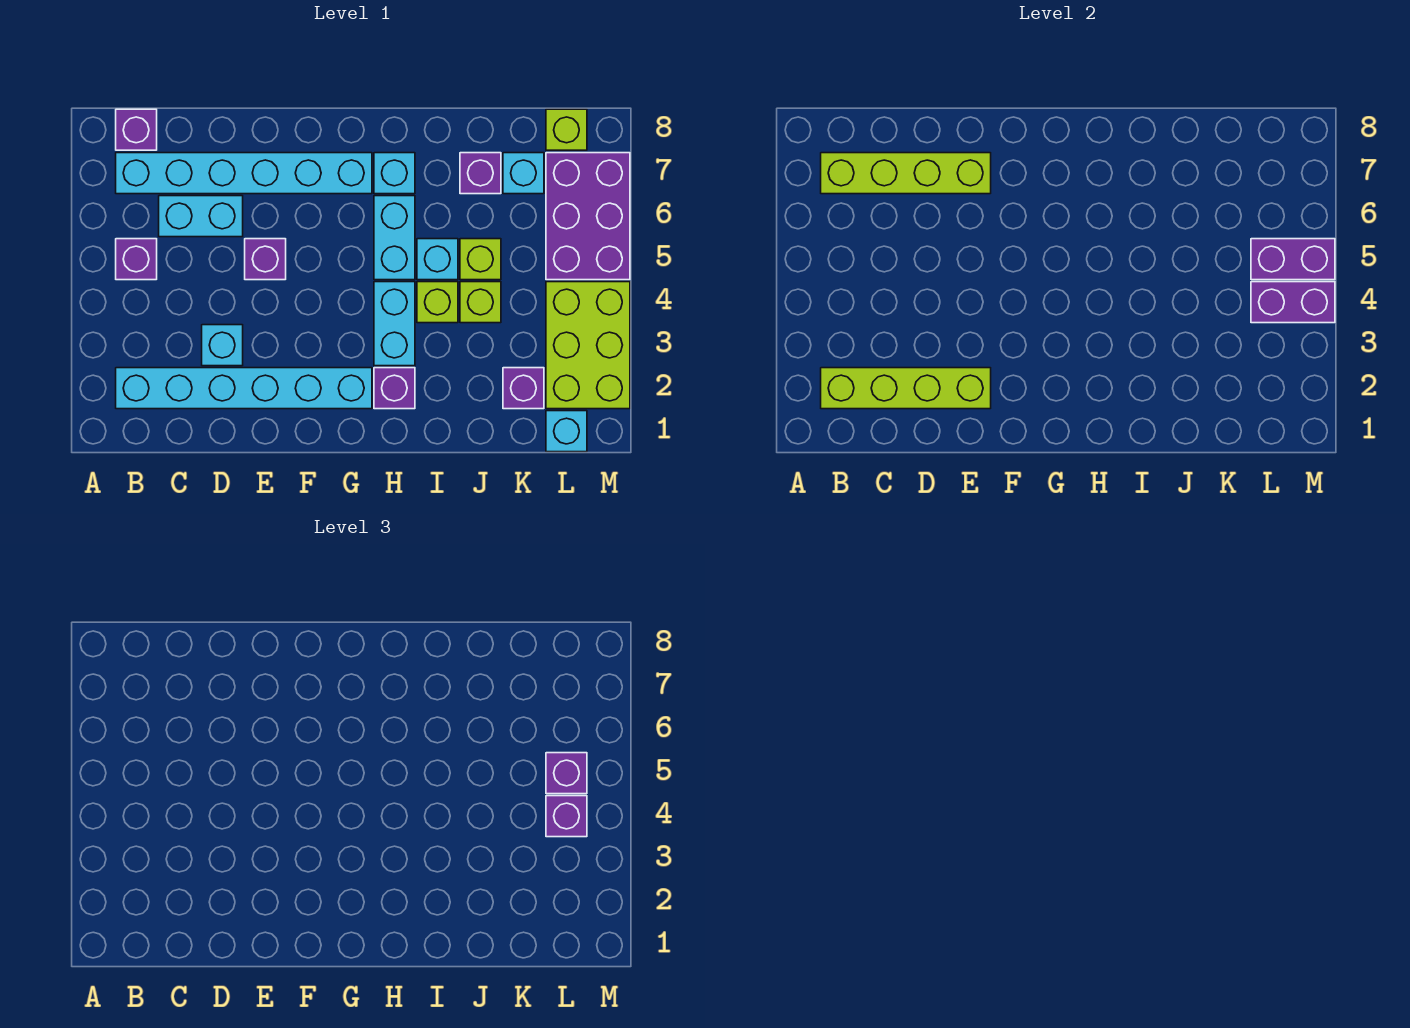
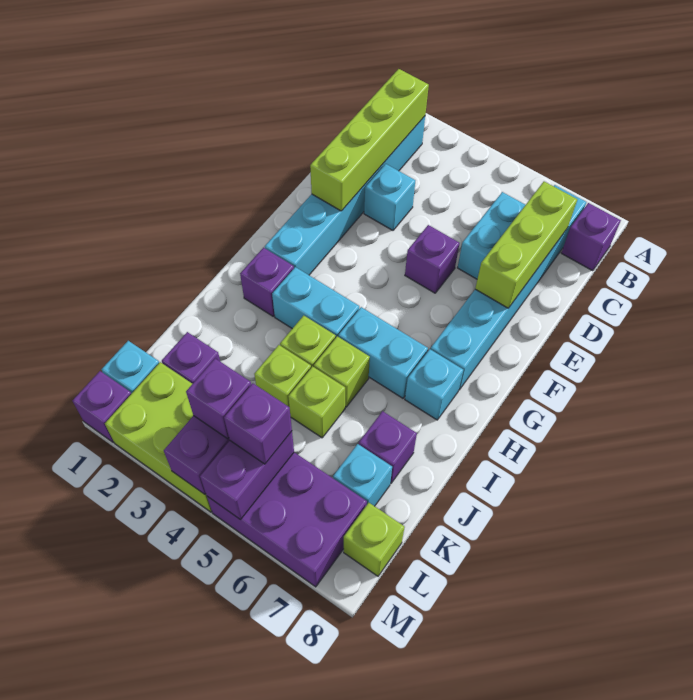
purple brick B5 level 1 -> purple brick M1 level 1
lime brick B7:E7 level 2 -> lime brick C7:E7 level 2
cyan brick I5 level 1 -> lime brick I5 level 1

